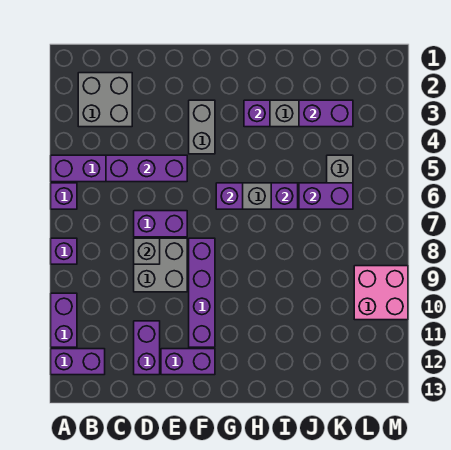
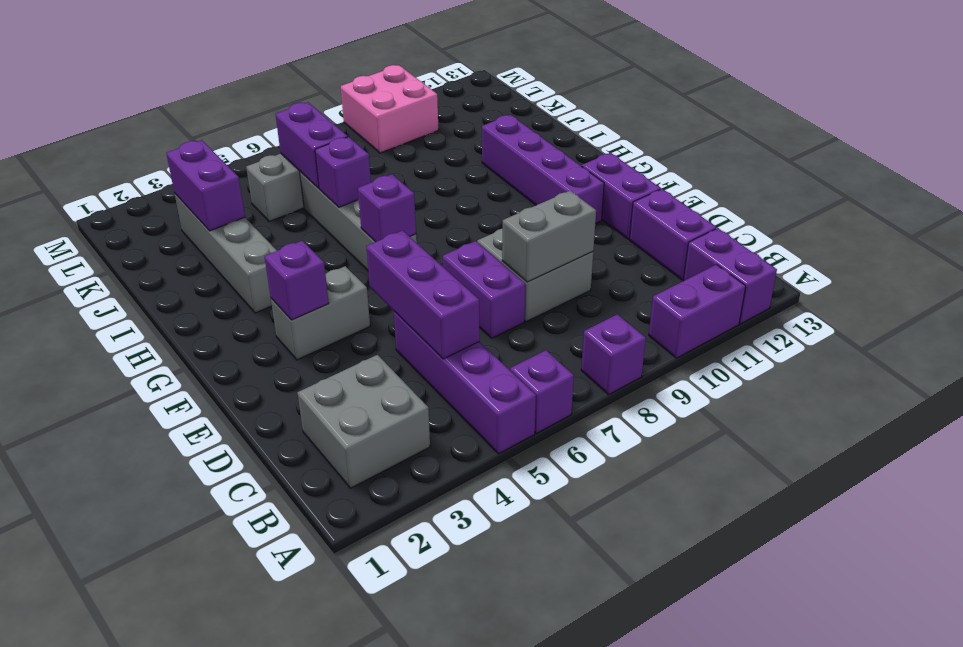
grey brick D8 level 2 -> grey brick D8:D9 level 2
purple brick D11:D12 level 1 -> purple brick C12:D12 level 1
purple brick F8:F11 level 1 -> purple brick F11:I11 level 1
purple brick H3 level 2 -> purple brick F3 level 2

